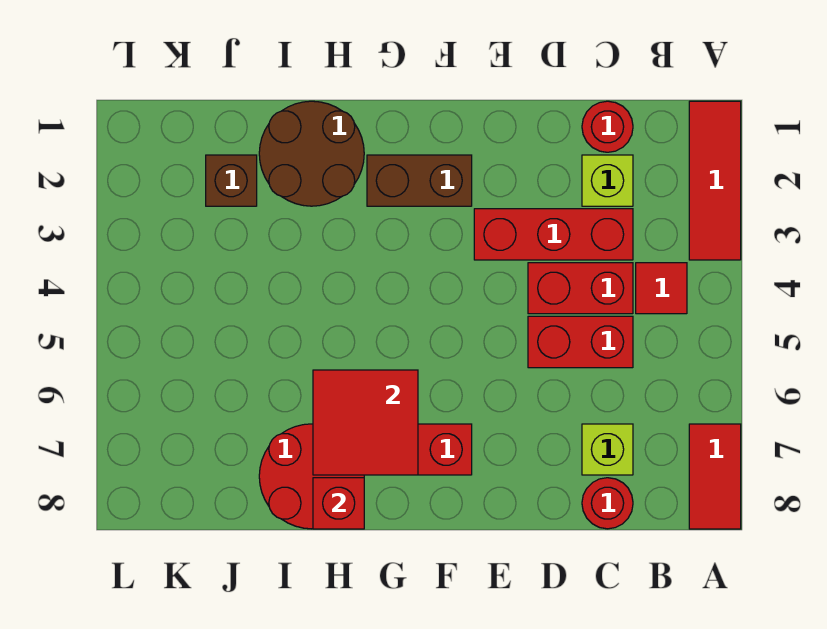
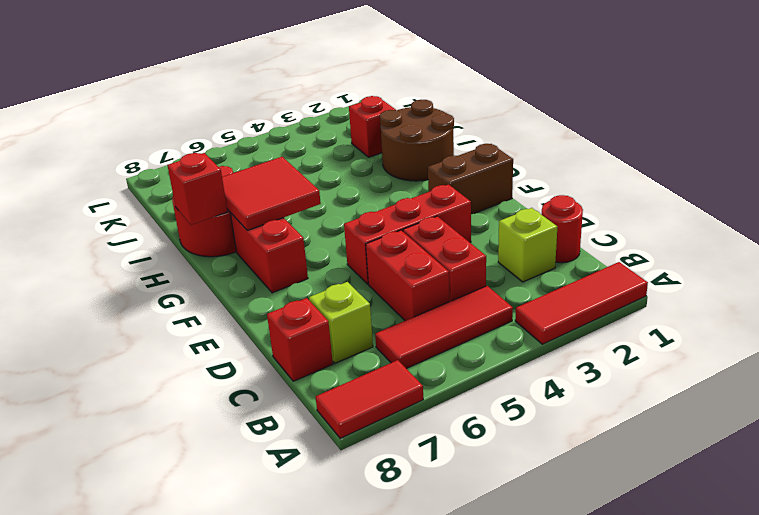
red tile B4 level 1 -> red tile B4:B6 level 1
red brick C3:E3 level 1 -> red brick E3:E5 level 1
red round brick C8 level 1 -> red brick C8 level 1
brown brick F2:G2 level 1 -> brown brick F1:F2 level 1
brown brick J2 level 1 -> red brick J2 level 1

